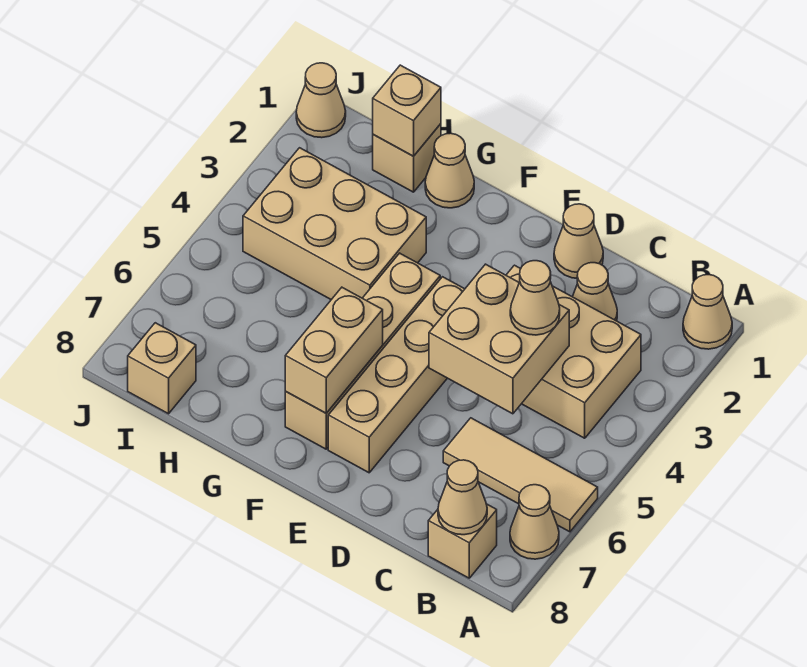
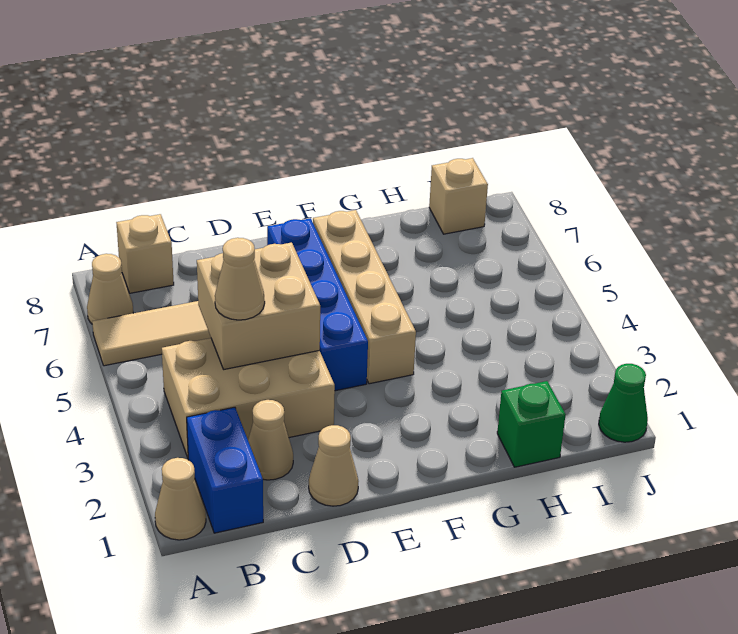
none -> blue brick B1:B2 level 1
tan cone B8 level 2 -> none
tan brick E4:E7 level 1 -> blue brick E4:E7 level 1
tan brick F6:F7 level 2 -> none
tan cone G1 level 1 -> none
tan brick G3:I4 level 1 -> none
tan brick H1 level 1 -> green brick H1 level 1
tan brick H1 level 2 -> none
tan cone J1 level 1 -> green cone J1 level 1

